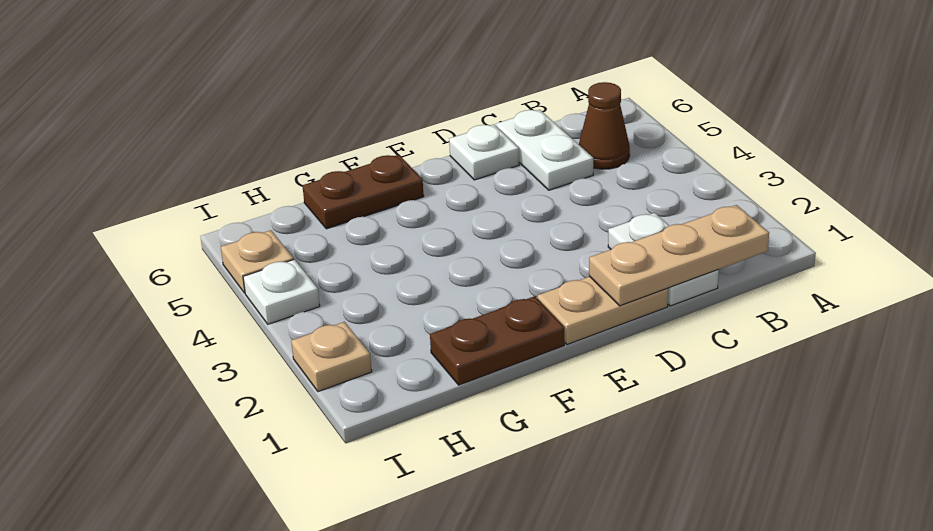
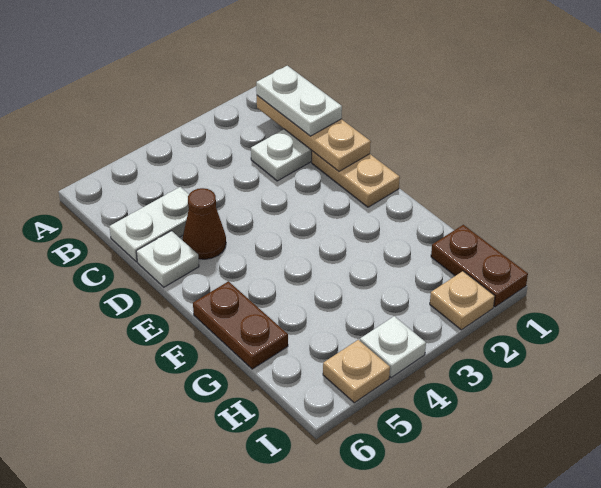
none -> white plate B1:C1 level 3
brown cone B5 level 1 -> brown cone D5 level 1
brown plate F1:G1 level 1 -> brown plate H1:I1 level 1

